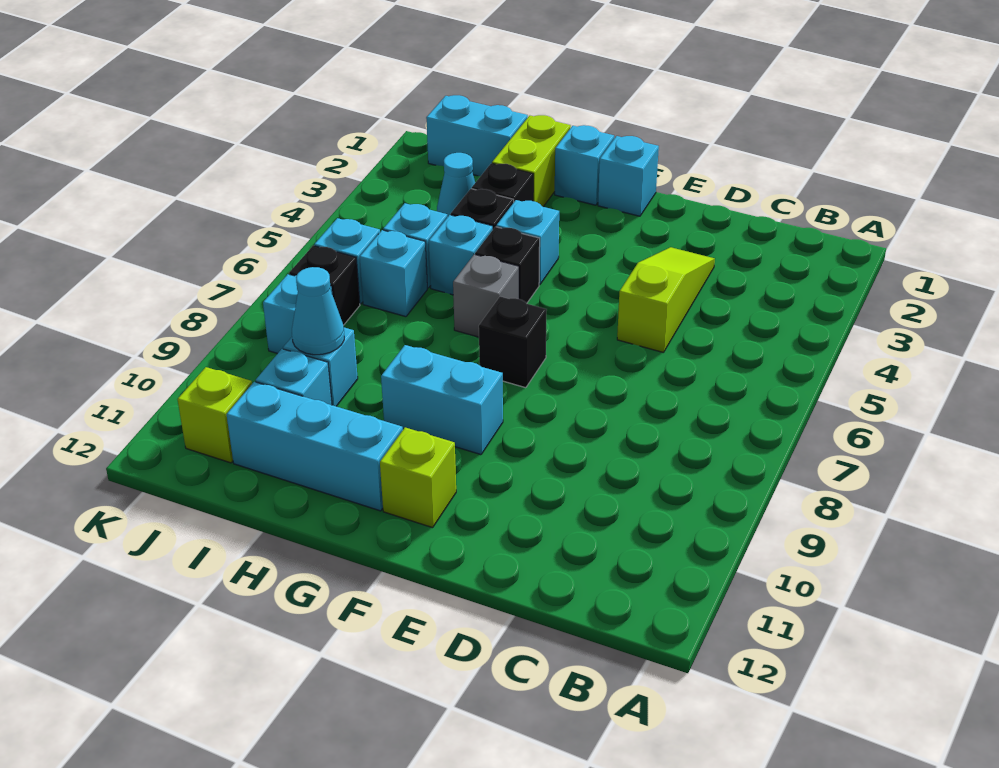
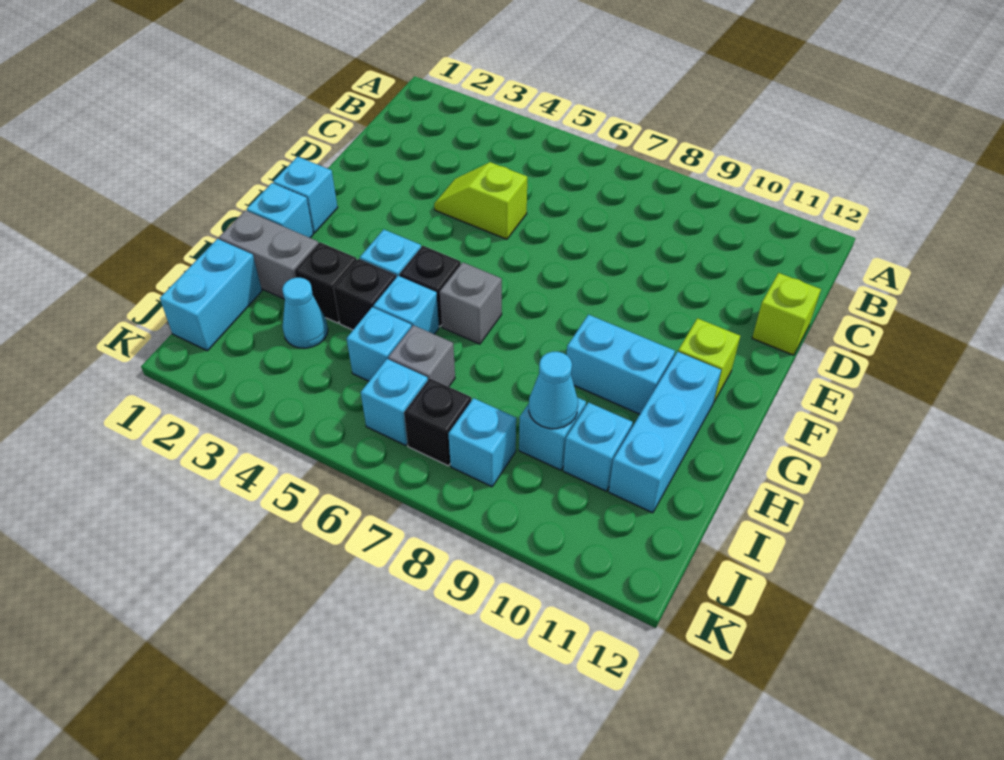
lime slope D3:D5 level 1 top 5 -> lime slope D4:D5 level 1 top 5
black brick F7 level 1 -> none
cyan brick F9:G9 level 1 -> cyan brick G9:G10 level 1
lime brick H1:H2 level 1 -> grey brick H1:H2 level 1
cyan brick I6 level 1 -> grey brick I6 level 1
lime brick J11 level 1 -> lime brick D12 level 1

